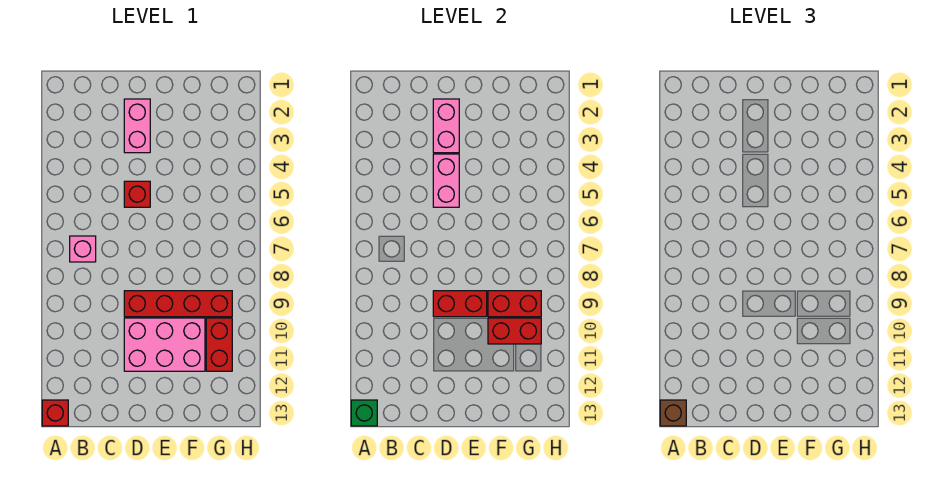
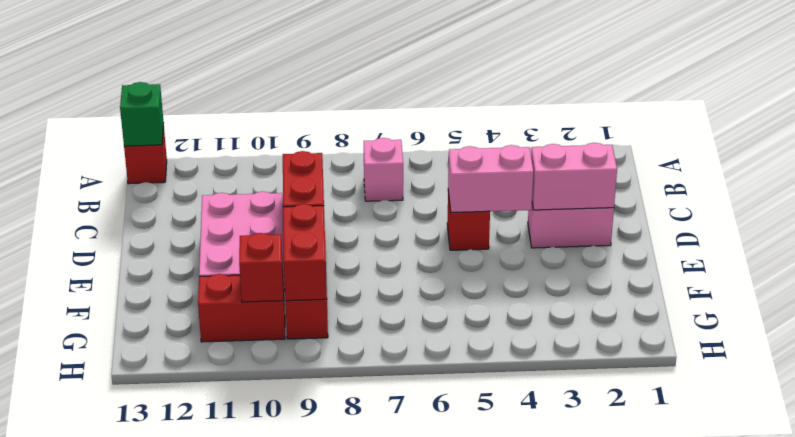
brown brick A13 level 3 -> none
red brick F10:G10 level 2 -> red brick G10 level 2

